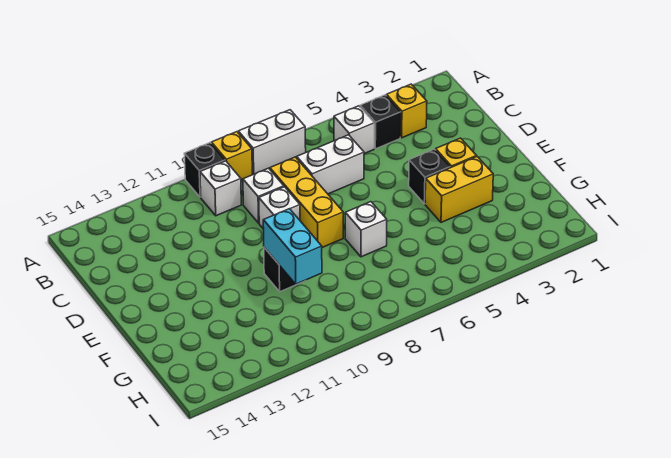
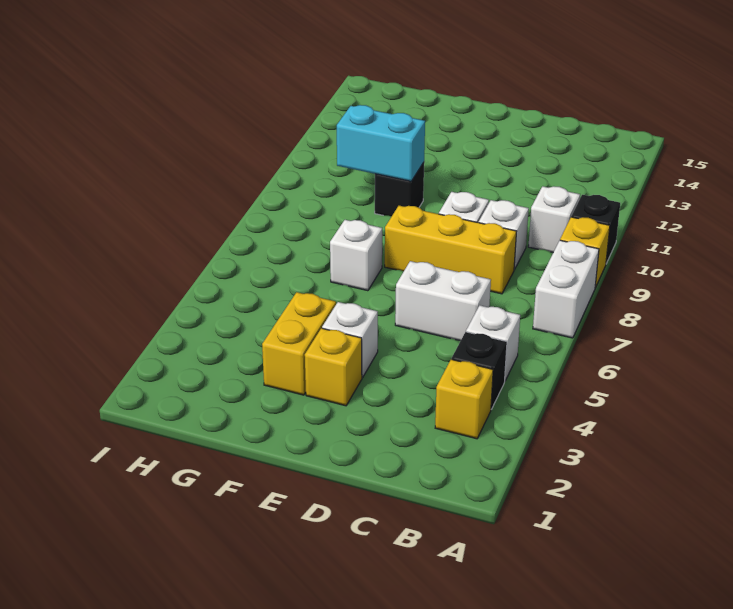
white brick C6:C7 level 1 -> white brick C6:D6 level 1
black brick E4 level 1 -> white brick E4 level 1

